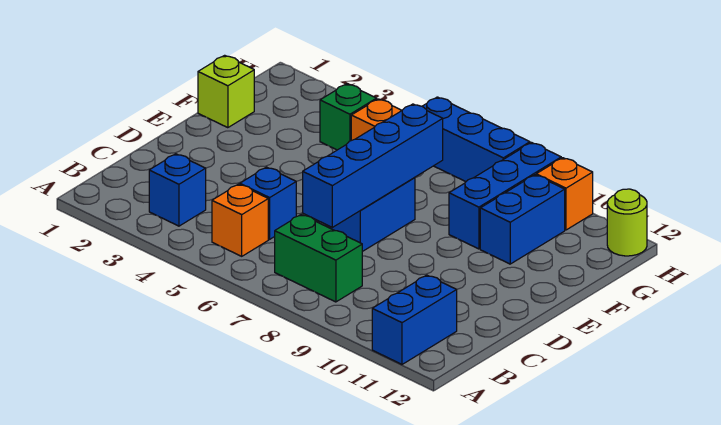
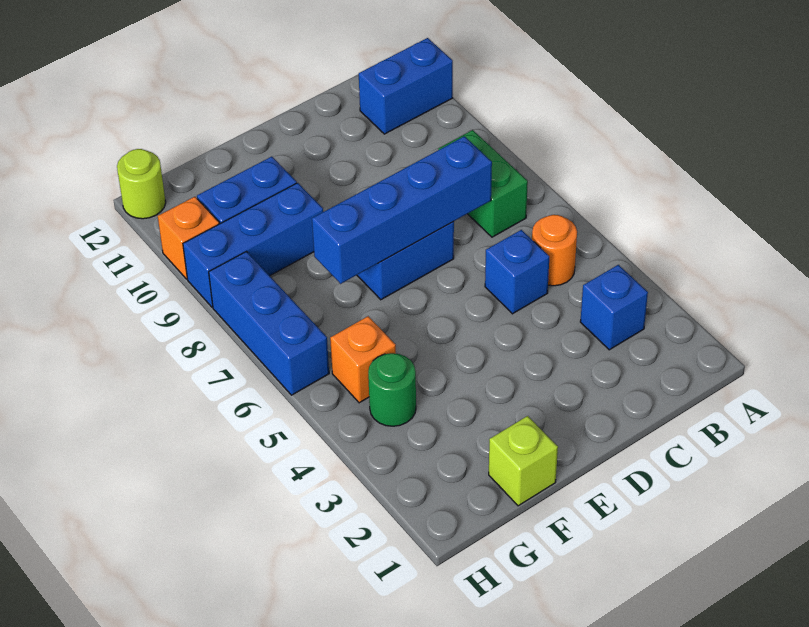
orange brick B5 level 1 -> orange round brick B5 level 1
green brick G4 level 1 -> green round brick G4 level 1

